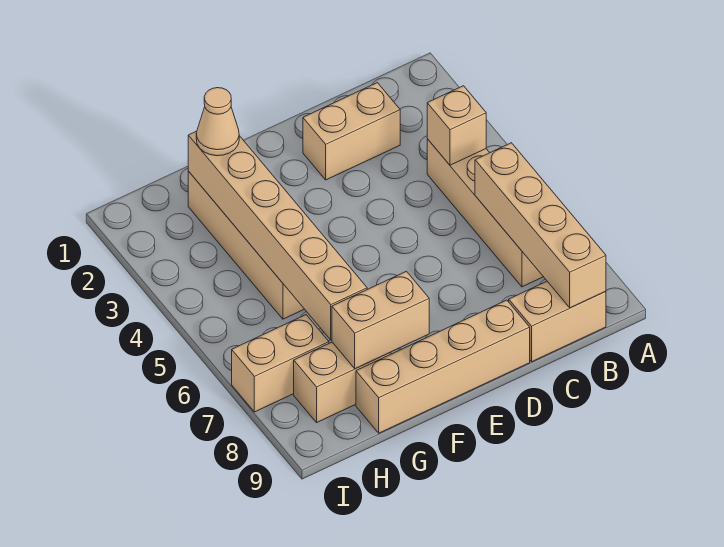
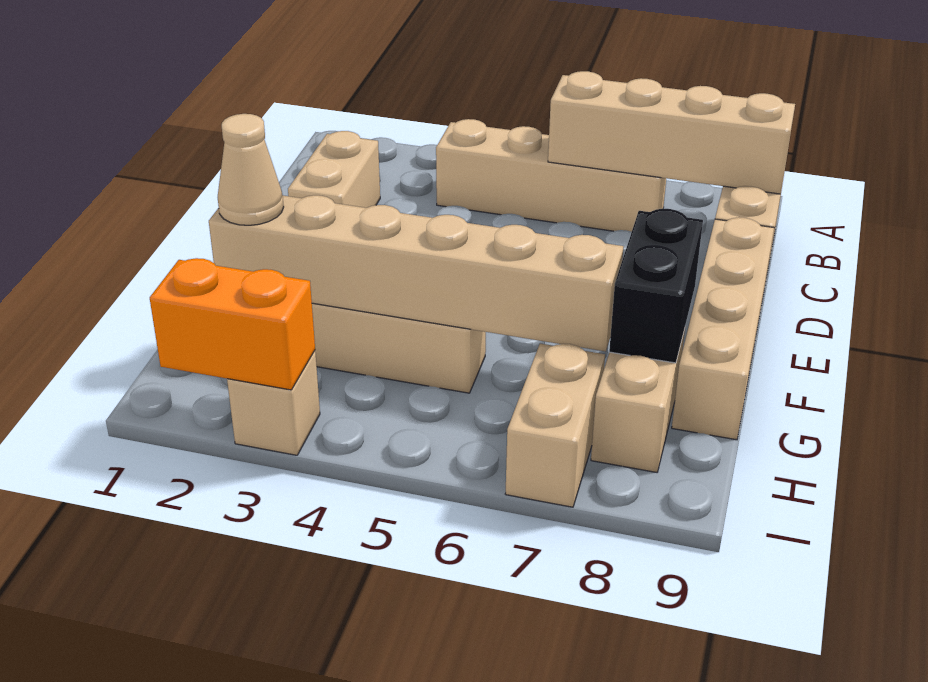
tan brick B4 level 2 -> tan brick I3 level 1
tan brick F8:G8 level 2 -> black brick F8:G8 level 2
none -> orange brick I2:I3 level 2

